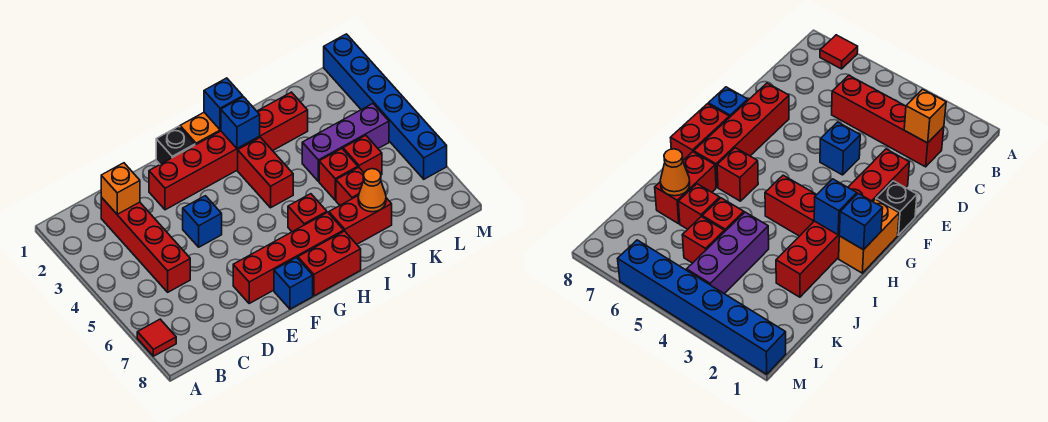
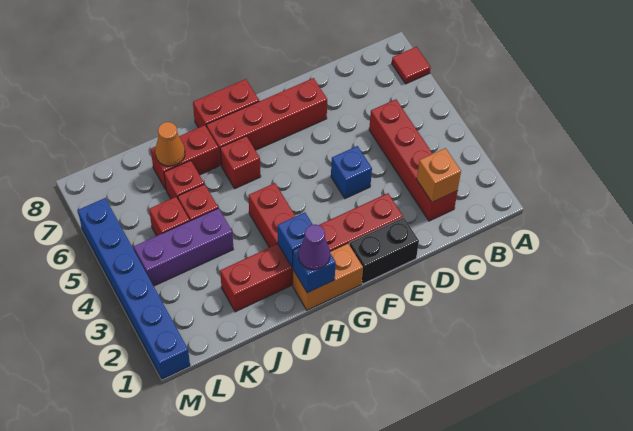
black brick F1 level 1 -> black brick E1:F1 level 1
blue brick F8 level 1 -> none
none -> purple cone H1 level 3

